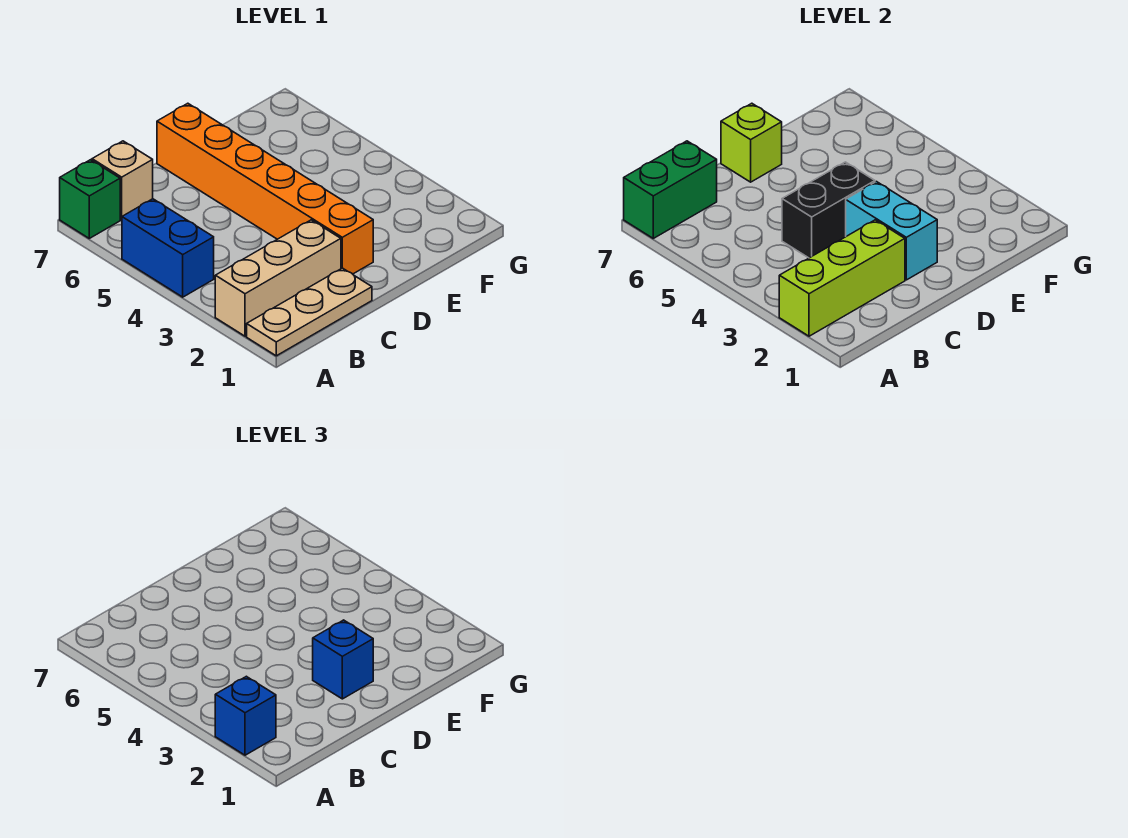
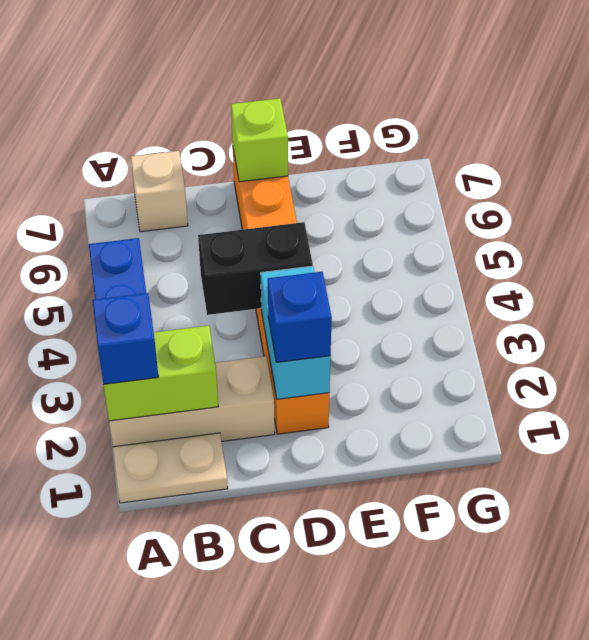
tan plate A1:C1 level 1 -> tan plate A1:B1 level 1
lime brick A2:C2 level 2 -> lime brick A2:B2 level 2
green brick A7 level 1 -> none
green brick A7:B7 level 2 -> none

